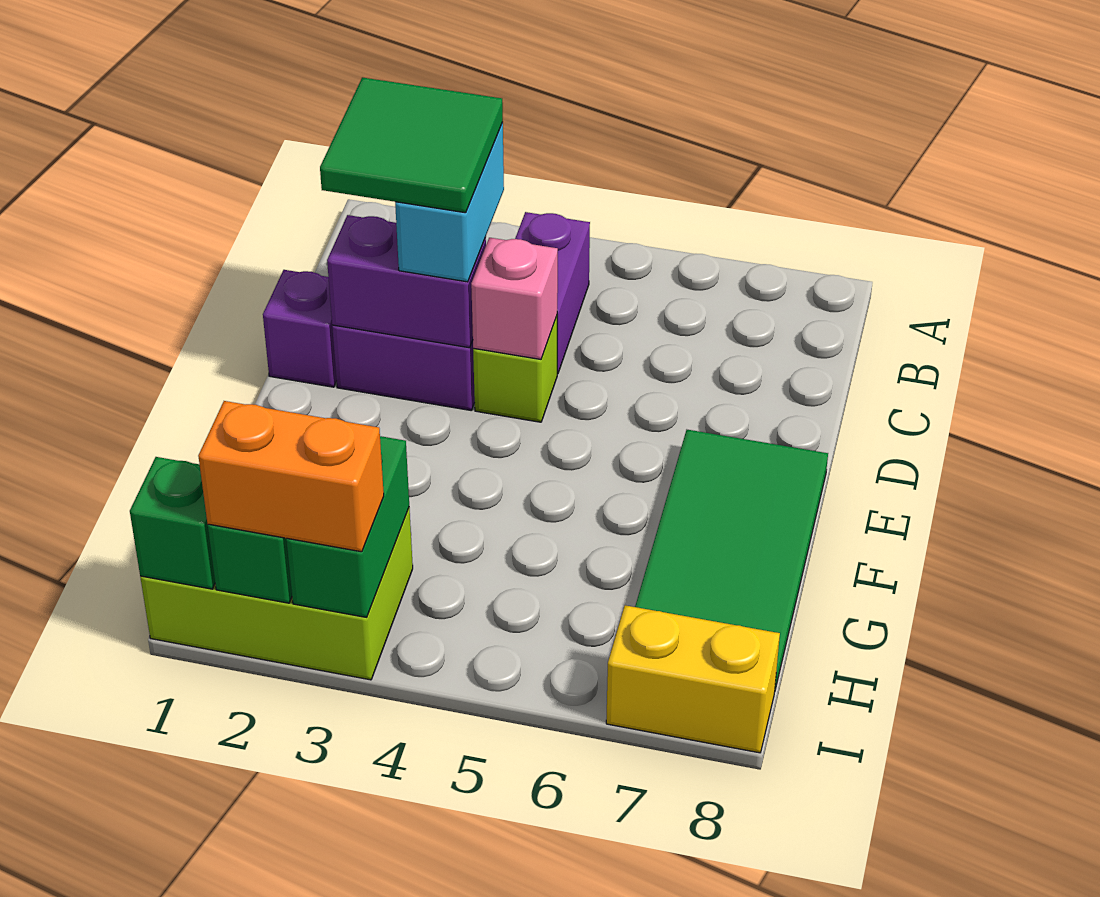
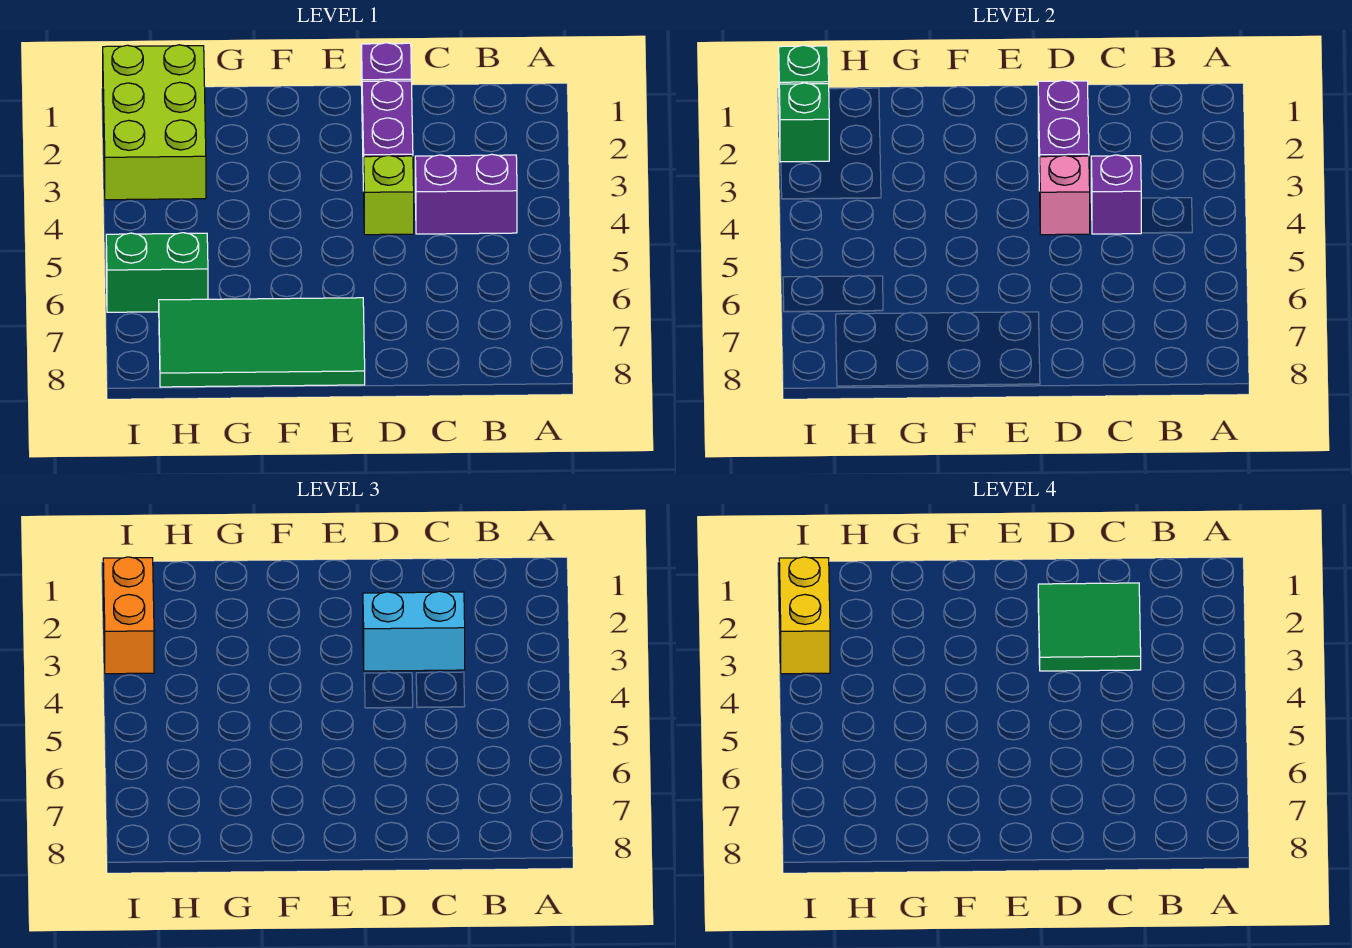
none -> purple brick C4 level 2
green brick H3:I3 level 2 -> green brick H6:I6 level 1
yellow brick I7:I8 level 1 -> yellow brick I2:I3 level 4

